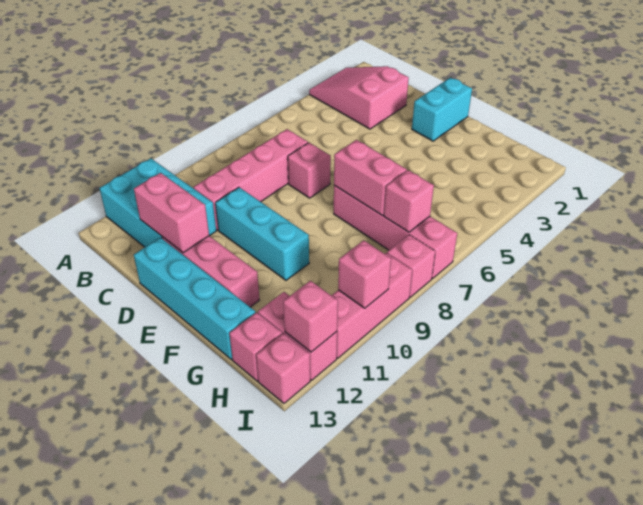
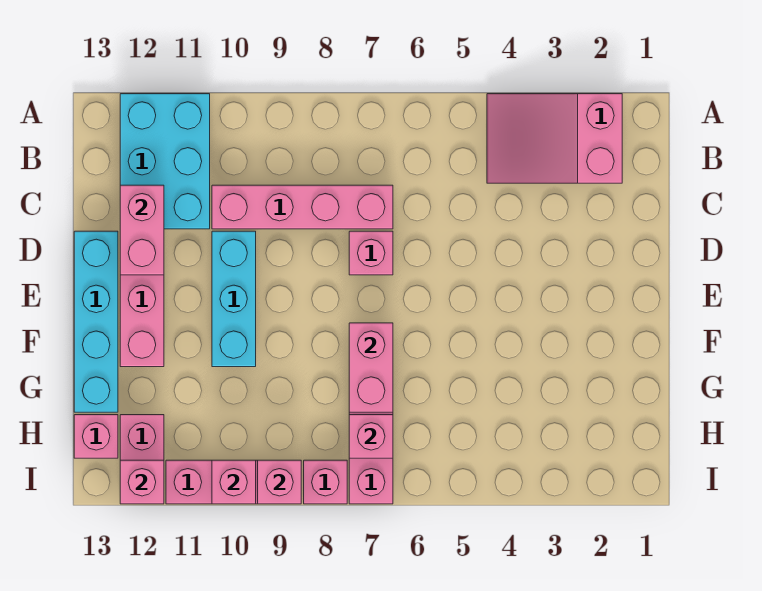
pink slope A2:C3 level 1 top C -> pink slope A2:B4 level 1 top 2
cyan brick E1:E2 level 1 -> none
pink brick I13 level 1 -> pink brick I9 level 2

